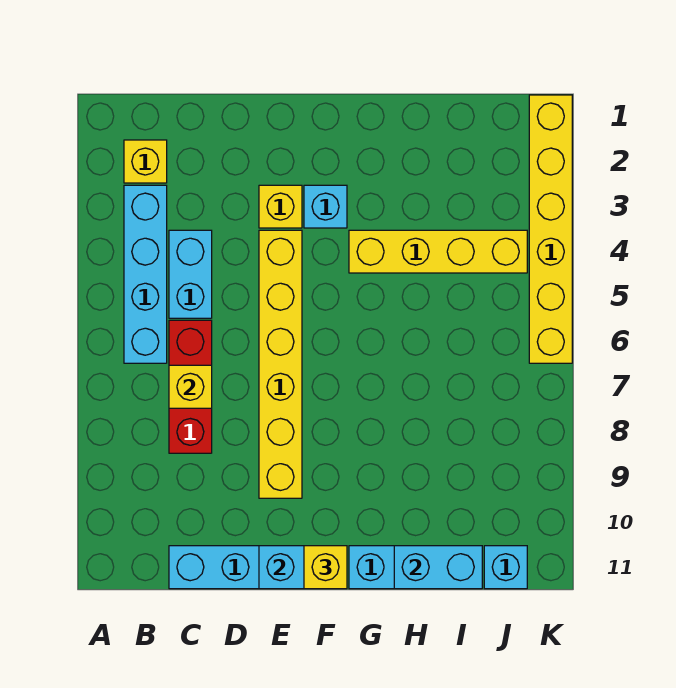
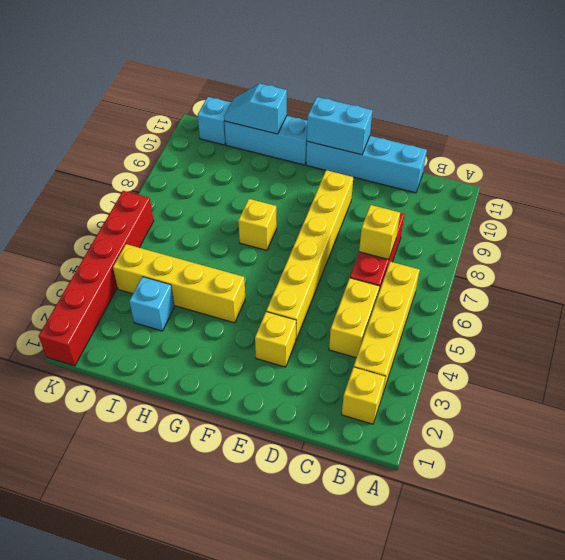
cyan brick B3:B6 level 1 -> yellow brick B3:B6 level 1
cyan brick C4:C5 level 1 -> yellow brick C4:C5 level 1
cyan brick F3 level 1 -> cyan brick I3 level 1
yellow brick F11 level 3 -> yellow brick G7 level 1
cyan brick H11:I11 level 2 -> cyan slope H11:I11 level 2 top H
yellow brick K1:K6 level 1 -> red brick K1:K6 level 1

